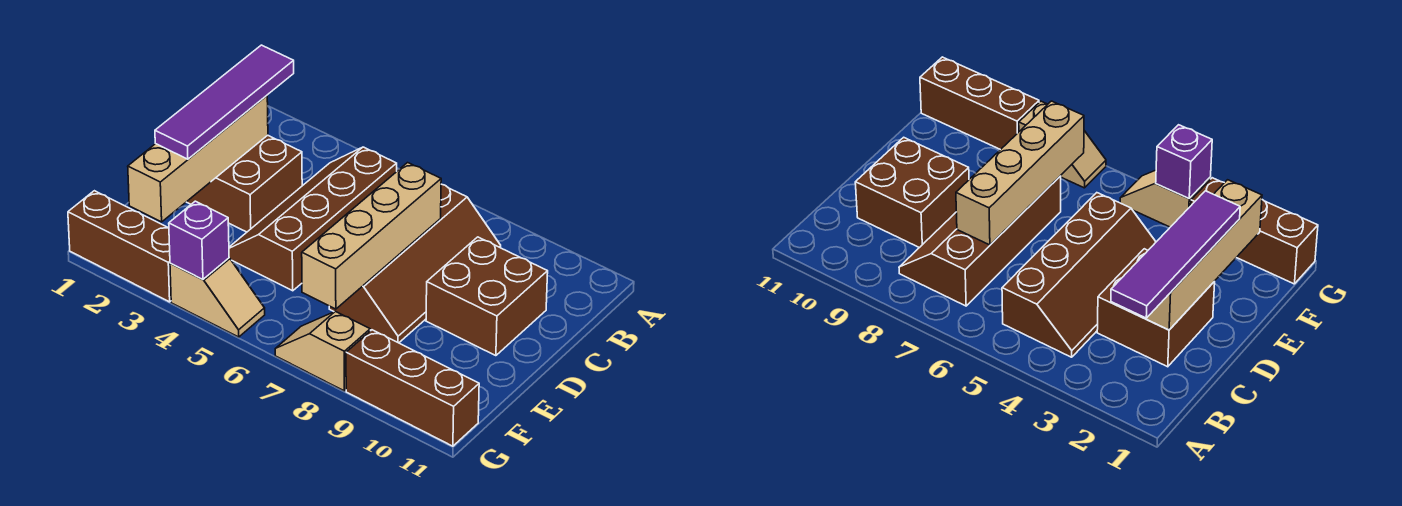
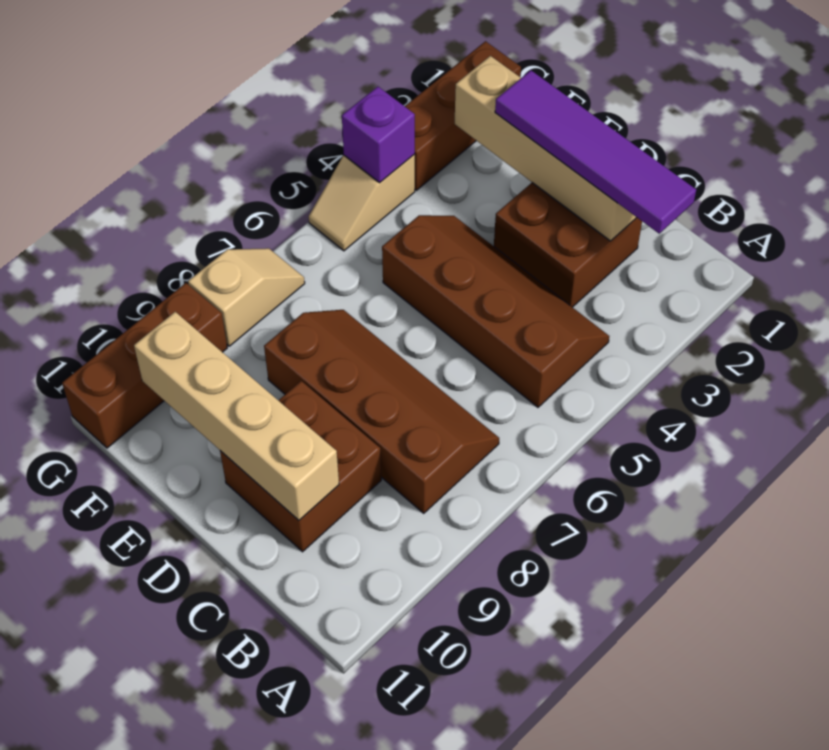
brown slope B7:E8 level 1 top 7 -> brown slope B7:E8 level 1 top 8
tan brick C7:F7 level 2 -> tan brick C10:F10 level 2

